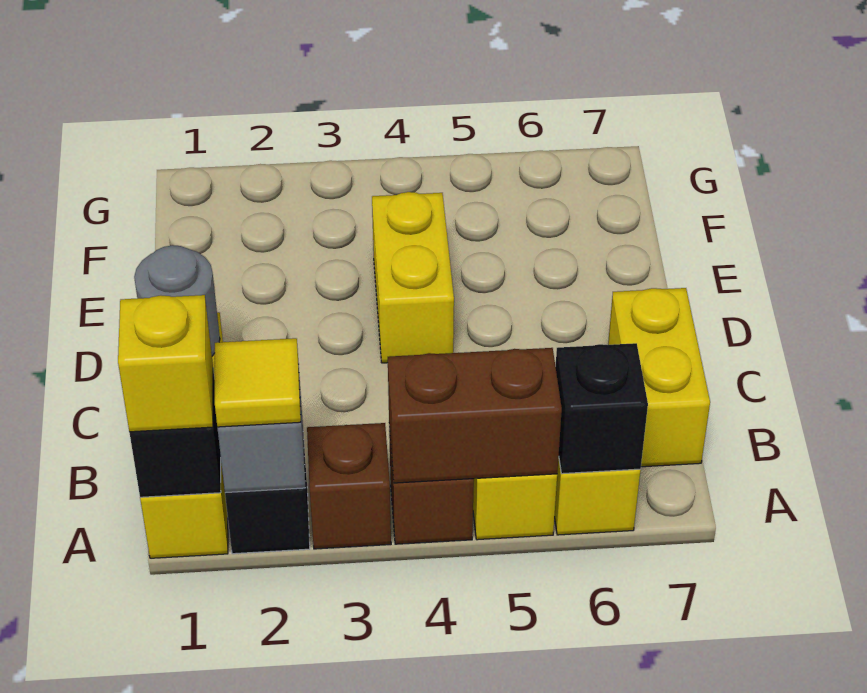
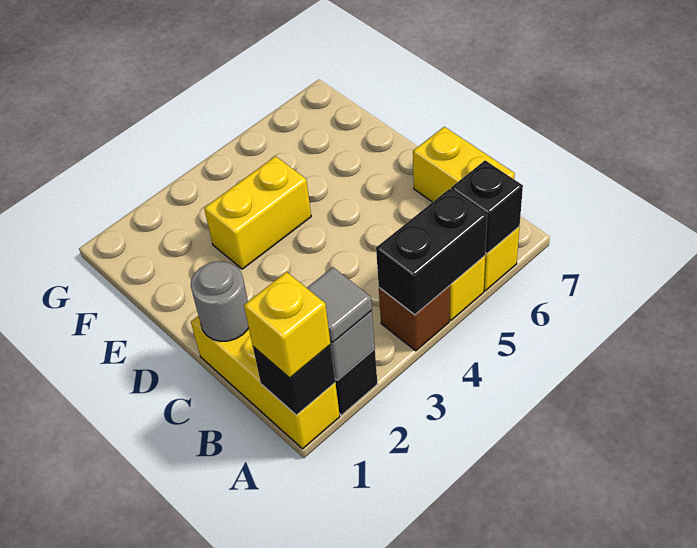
yellow tile A2 level 3 -> grey tile A2 level 3
brown brick A3 level 1 -> none
brown brick A4:A5 level 2 -> black brick A4:A5 level 2
yellow brick D4:E4 level 1 -> yellow brick E3:E4 level 1

